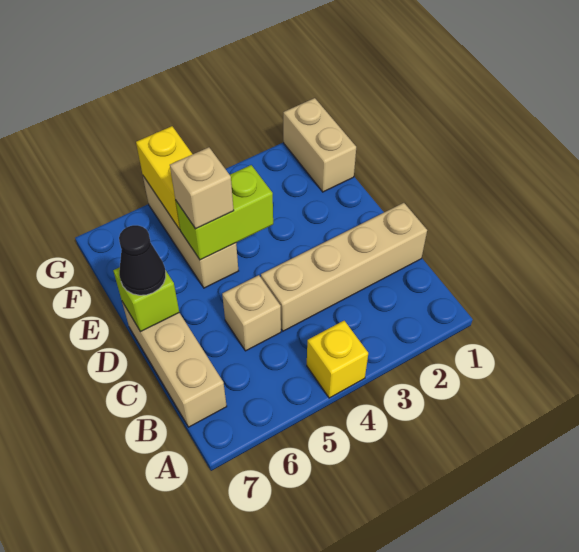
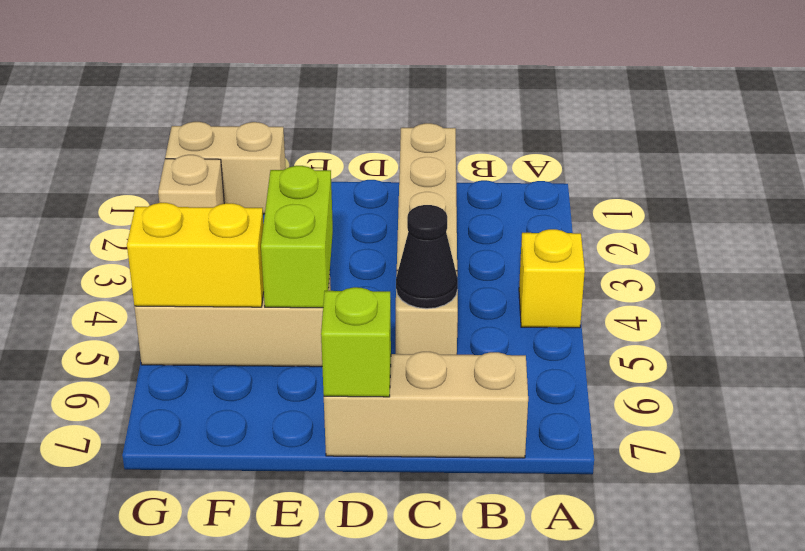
black cone D7 level 3 -> black cone C5 level 2
tan brick E5 level 3 -> tan brick G2 level 1

